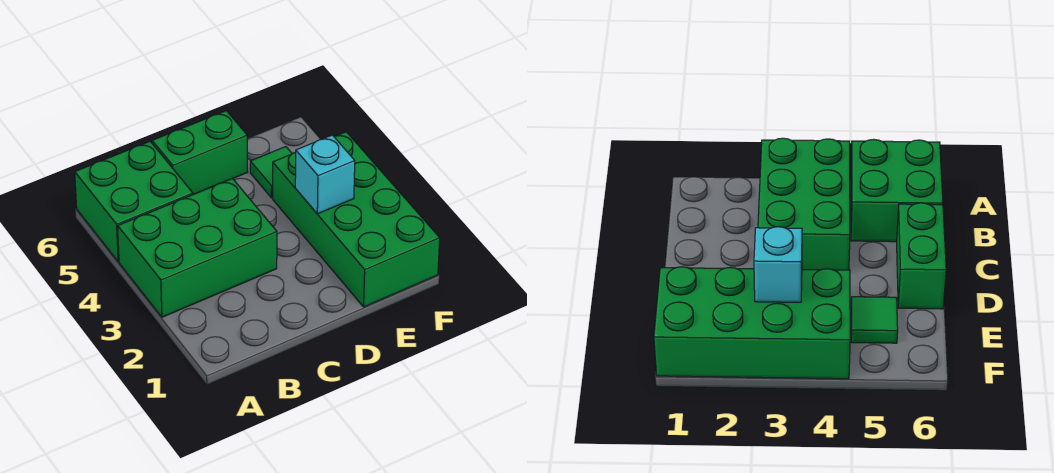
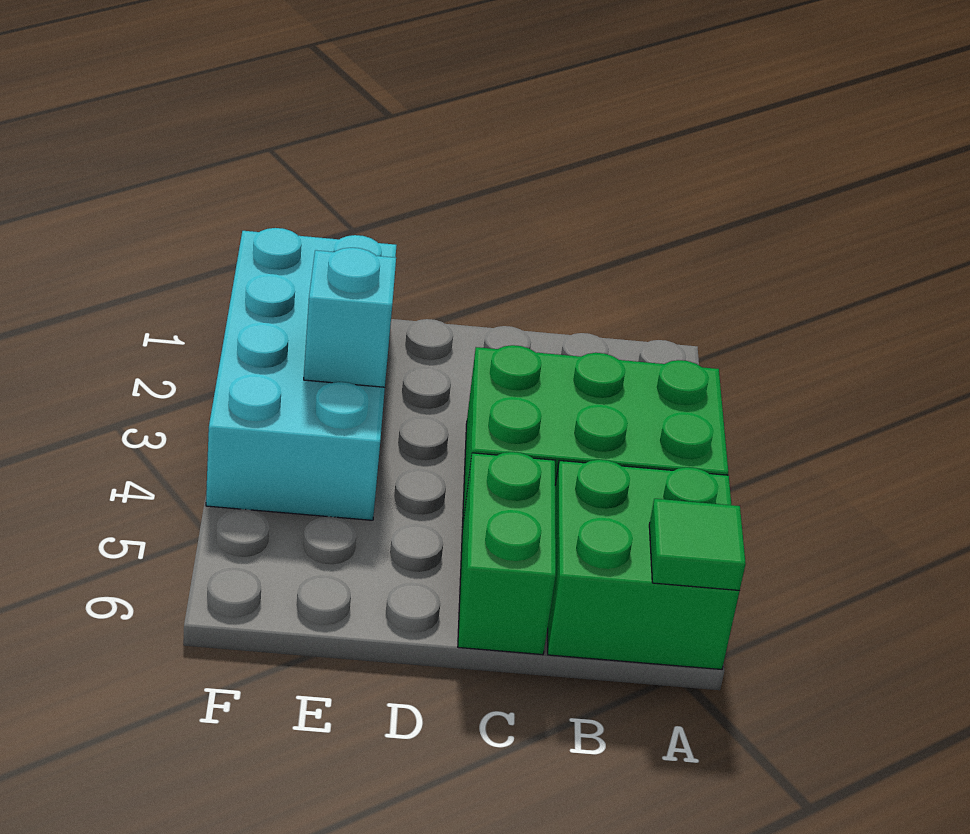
green brick C6:D6 level 1 -> green brick C5:C6 level 1
green brick E1:F4 level 1 -> cyan brick E1:F4 level 1
green tile E5 level 1 -> green tile A6 level 2

